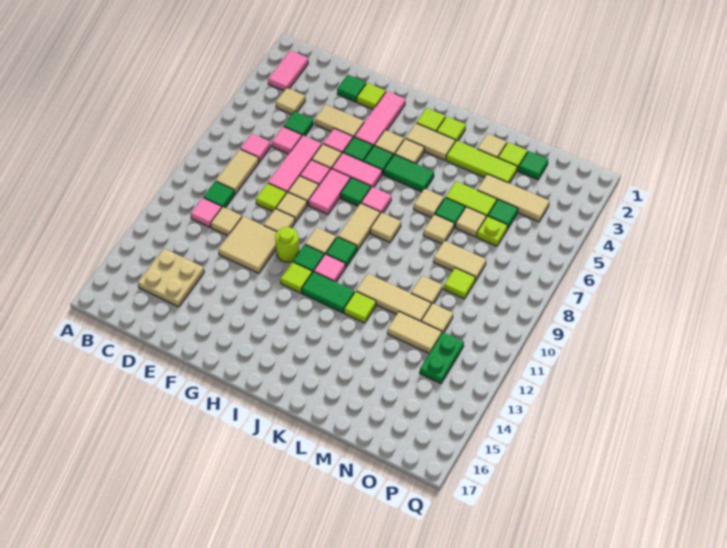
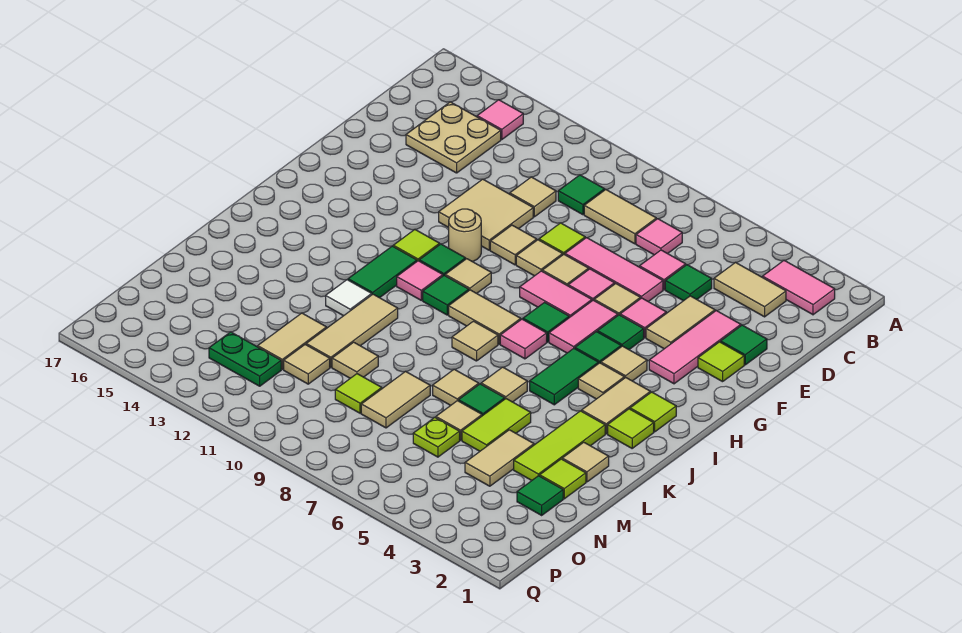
tan tile C4 level 1 -> tan tile C3:C4 level 1
pink tile C11 level 1 -> pink tile B14 level 1
pink tile G2:G4 level 1 -> pink tile E3:G3 level 1
lime round brick G11 level 1 -> tan round brick G11 level 1
lime tile K12 level 1 -> white tile K12 level 1
tan tile M4:O4 level 1 -> tan tile M4:N4 level 1
green tile N5 level 1 -> none

